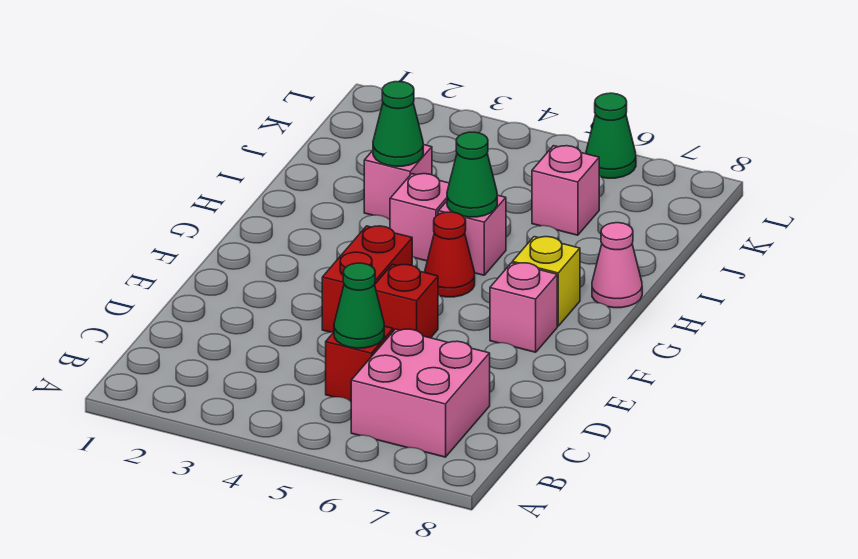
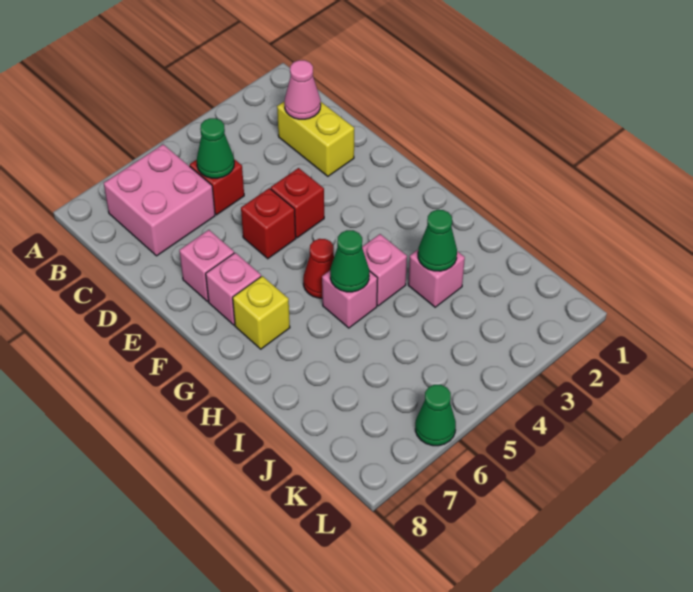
none -> yellow brick C2:D2 level 1
red brick E4:F4 level 1 -> red brick E4 level 1
pink cone H8 level 1 -> pink cone C2 level 2
pink brick J6 level 1 -> pink brick E7 level 1

